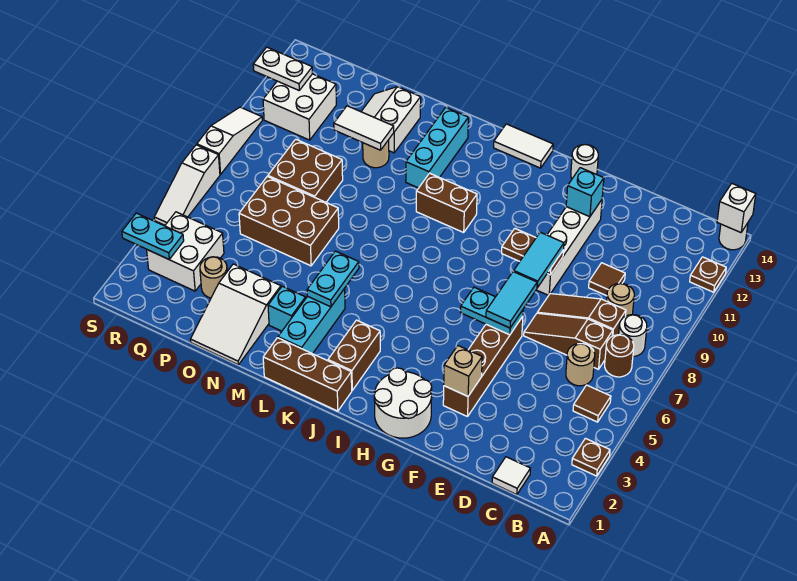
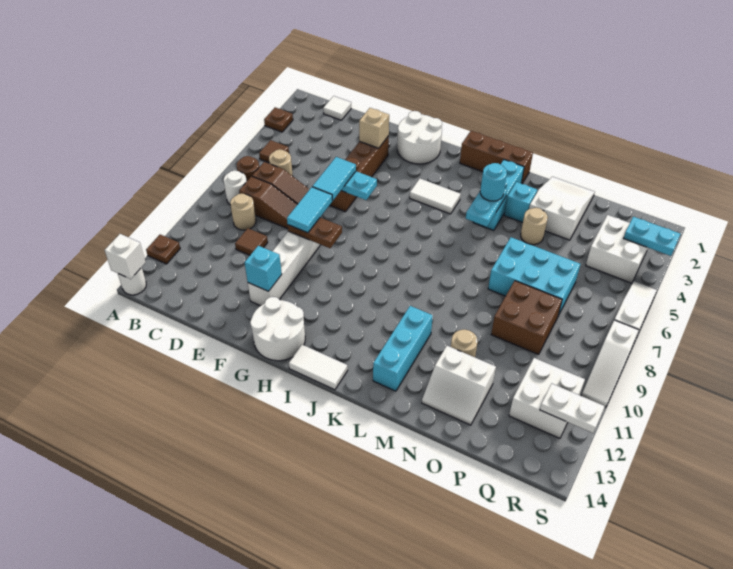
white round brick G14 level 1 -> white round brick G13:H14 level 1
brown brick J2:J3 level 1 -> none
brown brick J10:K10 level 1 -> none
none -> cyan round brick L4 level 3
brown brick N6:P7 level 1 -> cyan brick N6:P7 level 1
white tile N11:O11 level 2 -> white tile I4:J4 level 1
white slope N12:O13 level 1 top N -> white slope N12:O13 level 1 top 12
tan round brick P3 level 1 -> tan round brick N4 level 1

